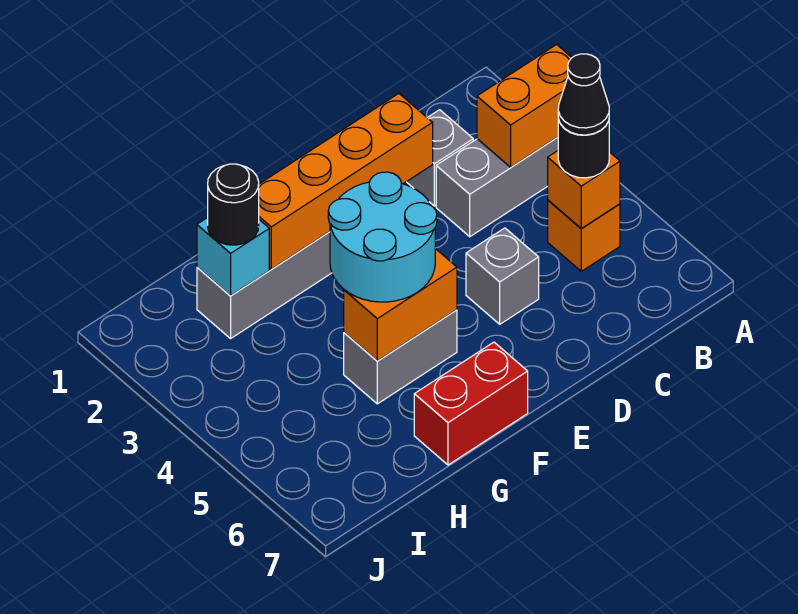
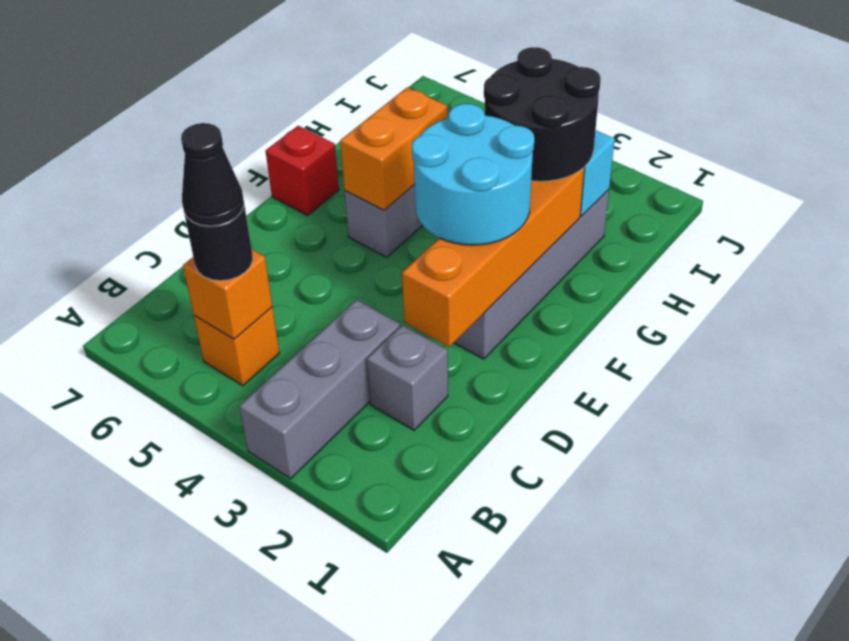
orange brick A3:B3 level 2 -> none
grey brick D5 level 1 -> none
cyan round brick F4:G5 level 3 -> cyan round brick E2:F3 level 3
red brick F7:G7 level 1 -> red brick F7 level 1
black round brick H2 level 3 -> black round brick G2:H3 level 3

